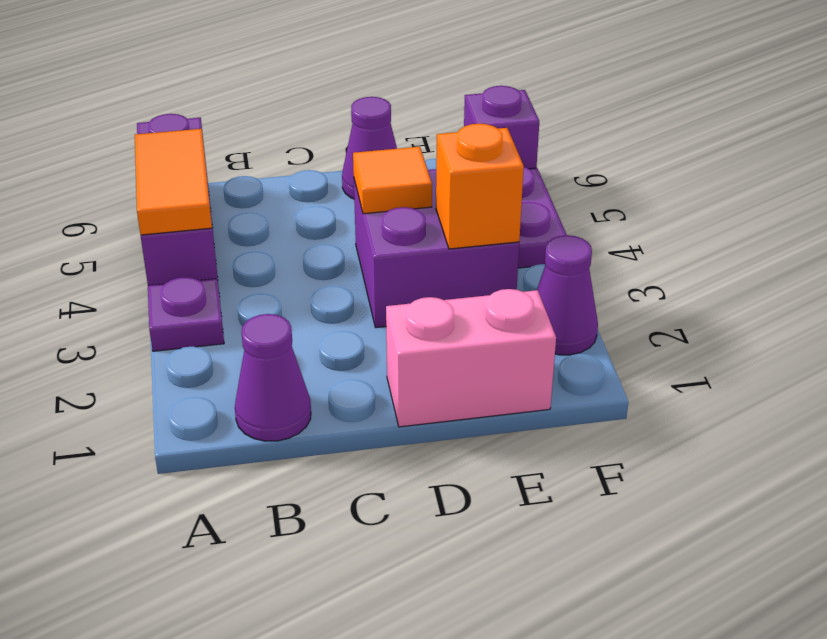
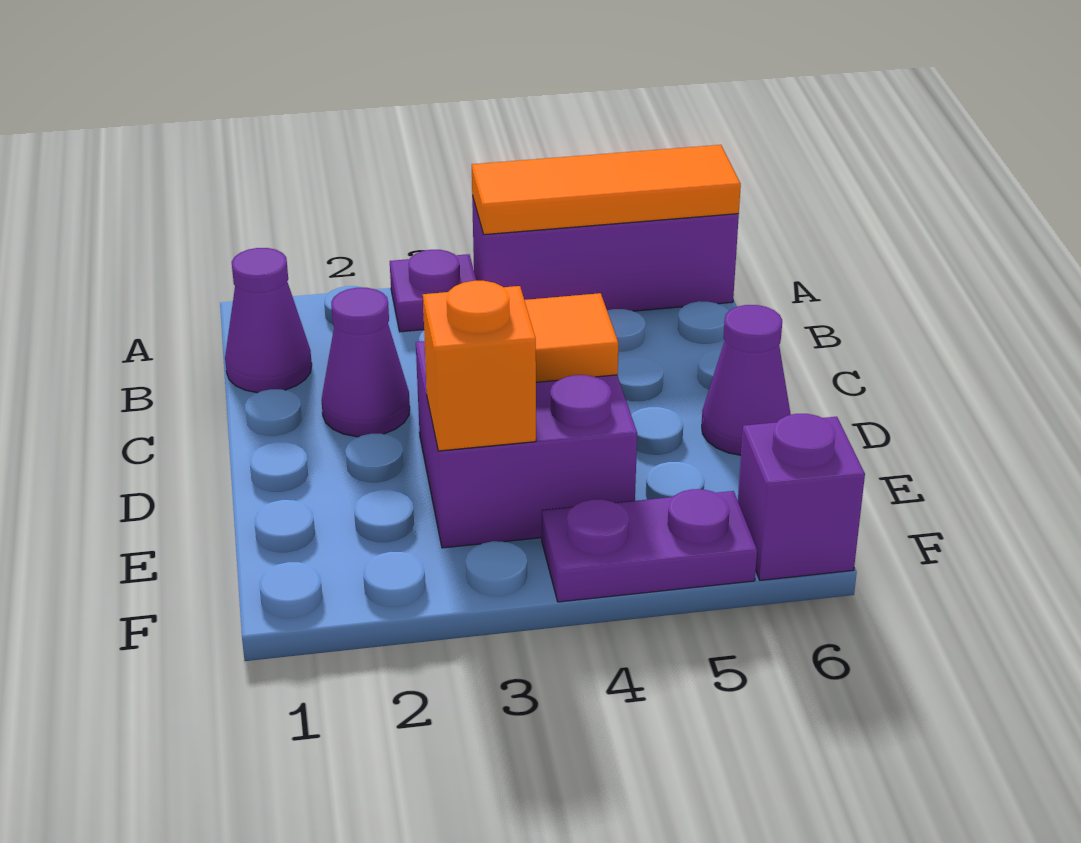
orange tile A4:A5 level 2 -> orange tile A4:A6 level 2
pink brick D1:E1 level 1 -> none
purple cone F2 level 1 -> purple cone C2 level 1

